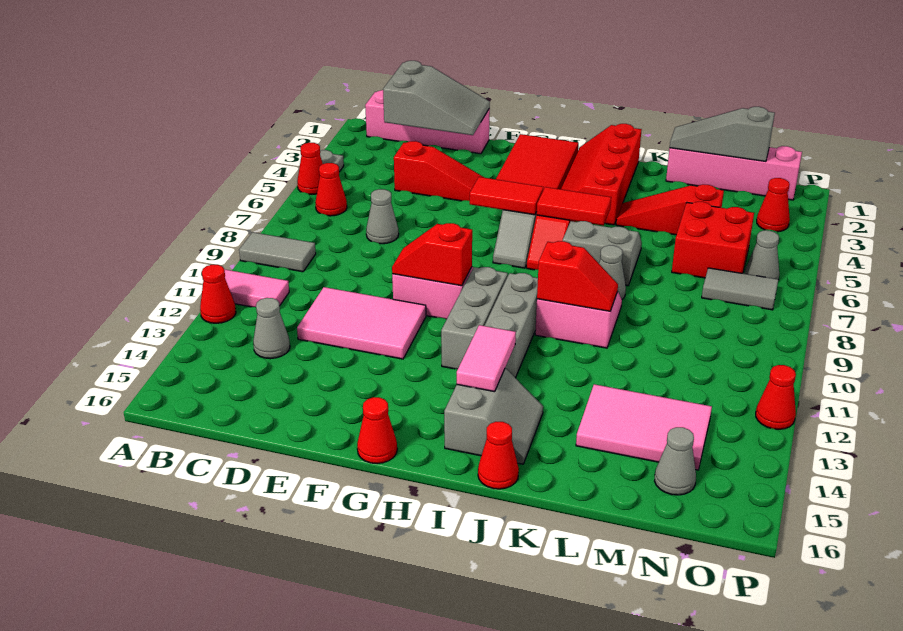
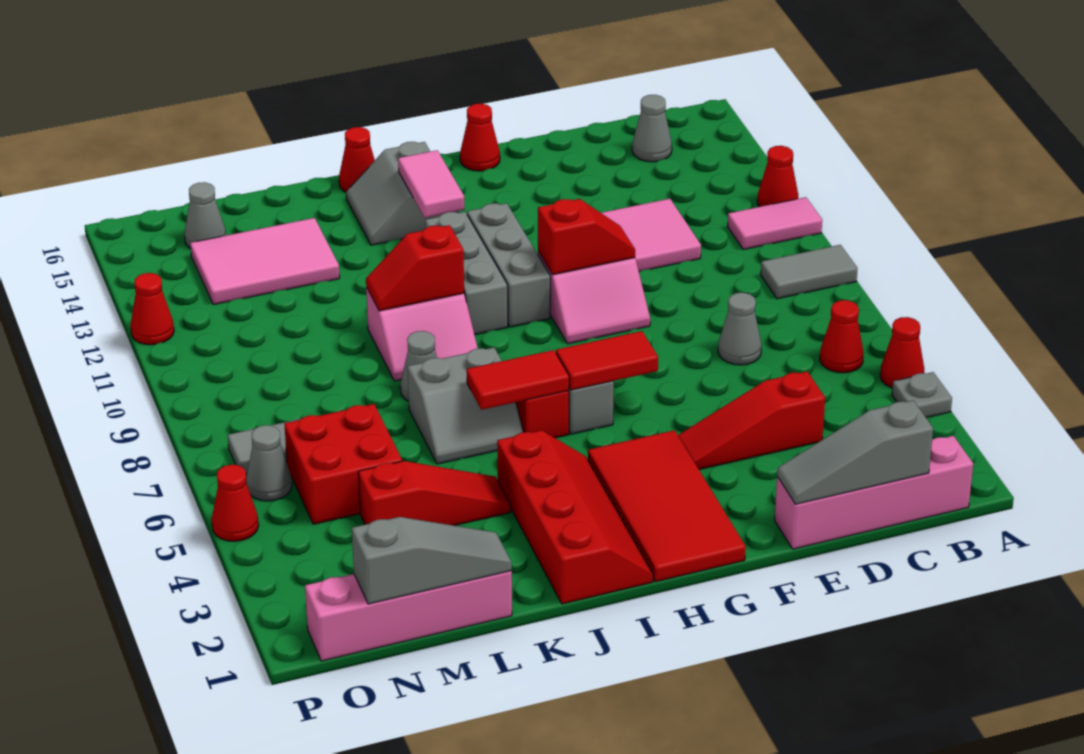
grey slope C1:E2 level 2 top C -> grey slope C1:E1 level 2 top C
grey cone C13 level 1 -> grey cone C15 level 1
red cone O3 level 1 -> red cone P5 level 1

